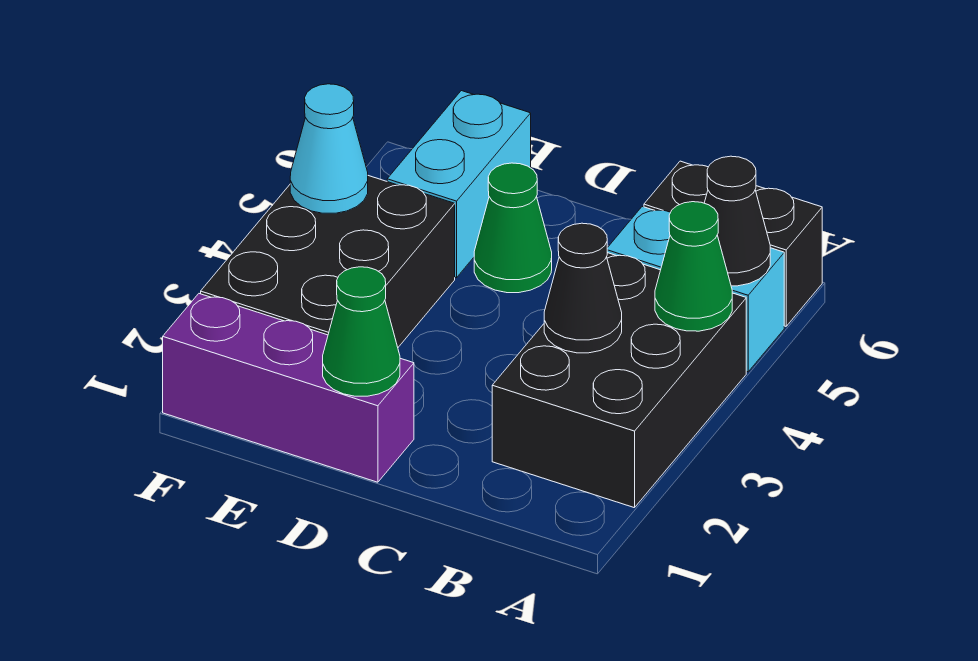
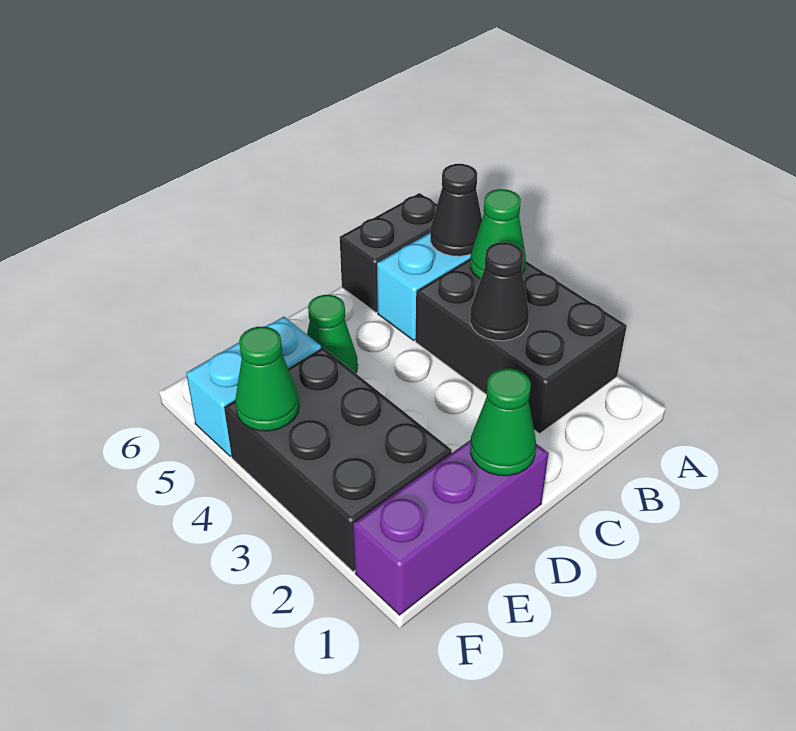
cyan brick E5:E6 level 1 -> cyan brick E5:F5 level 1
cyan cone F4 level 2 -> green cone F4 level 2

